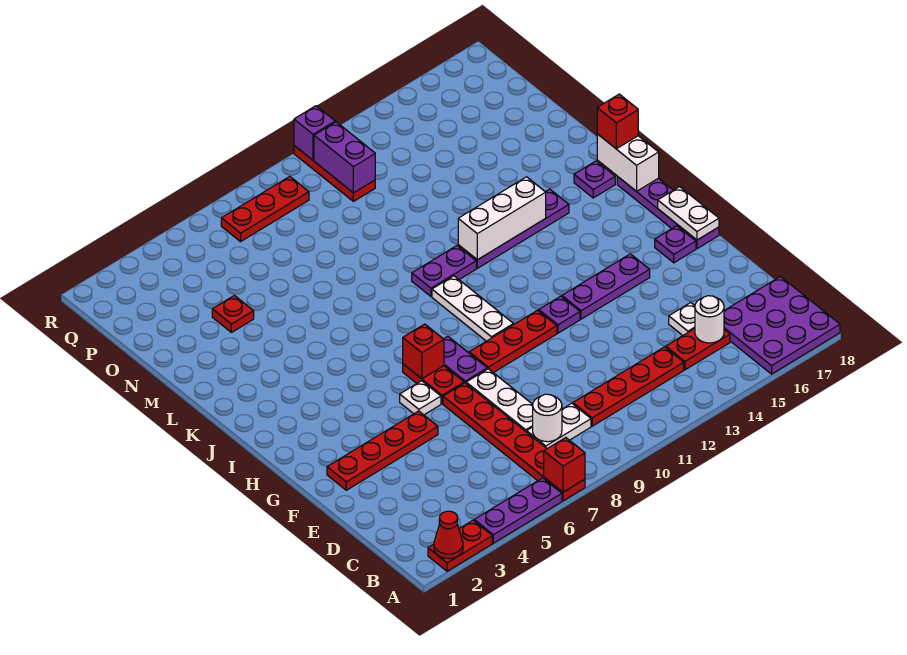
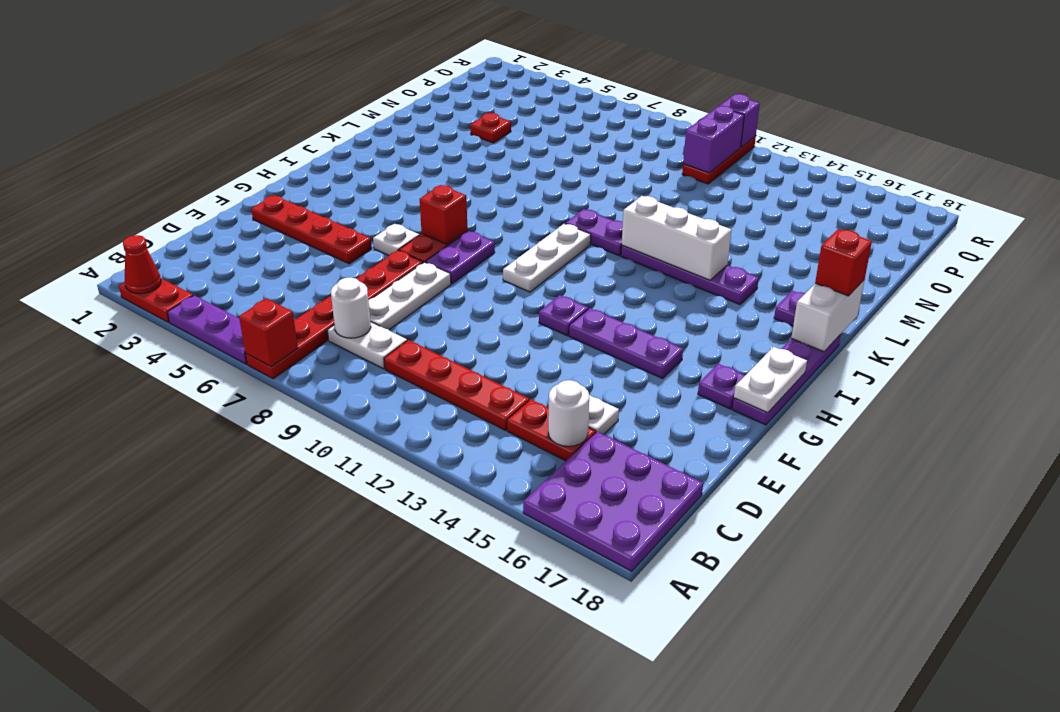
red plate G9:G11 level 1 -> none
red plate Q7:Q9 level 1 -> none

